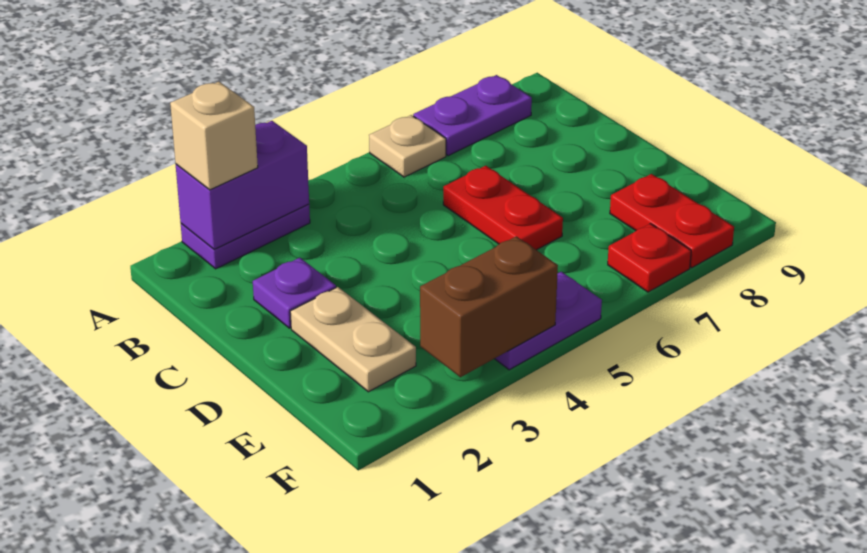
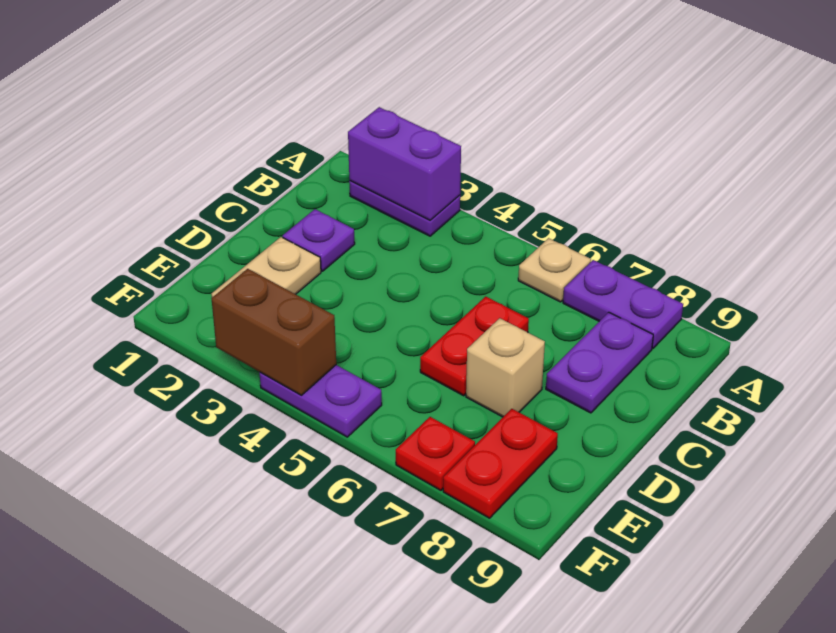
tan brick A2 level 3 -> tan brick D7 level 1
none -> purple plate B8:C8 level 1

